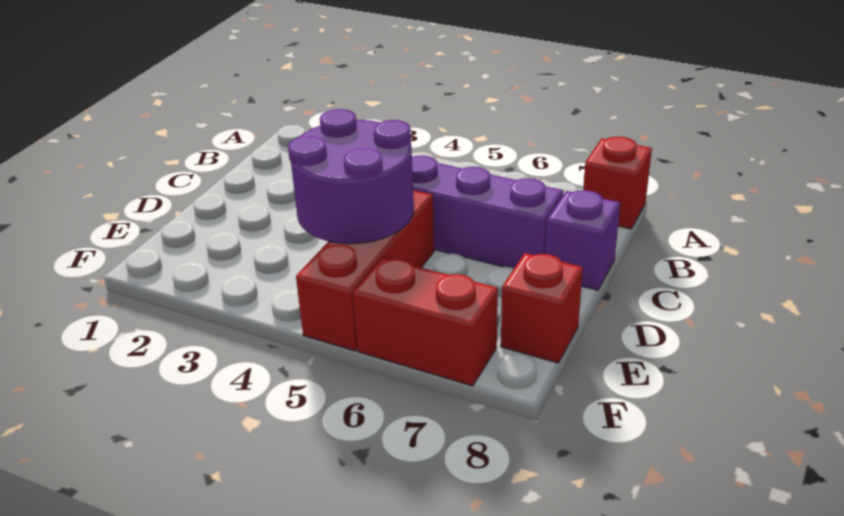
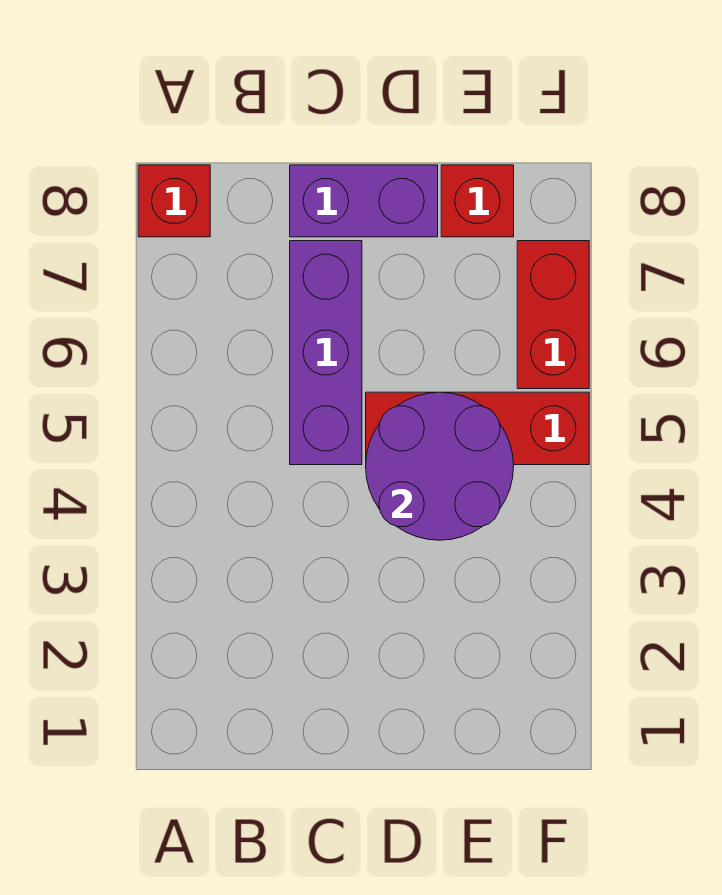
purple brick C8 level 1 -> purple brick C8:D8 level 1

